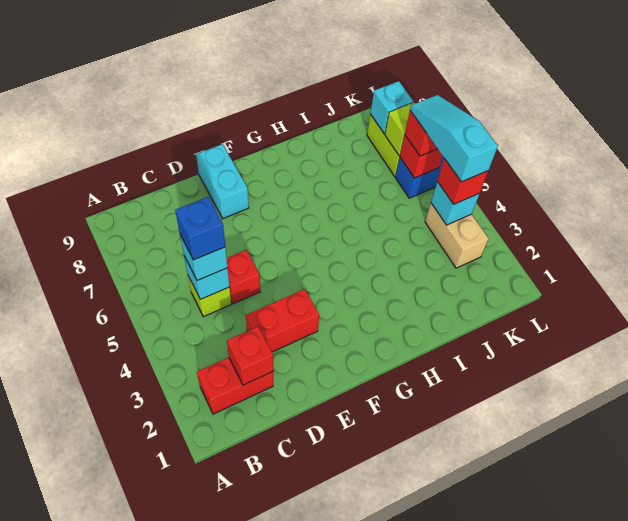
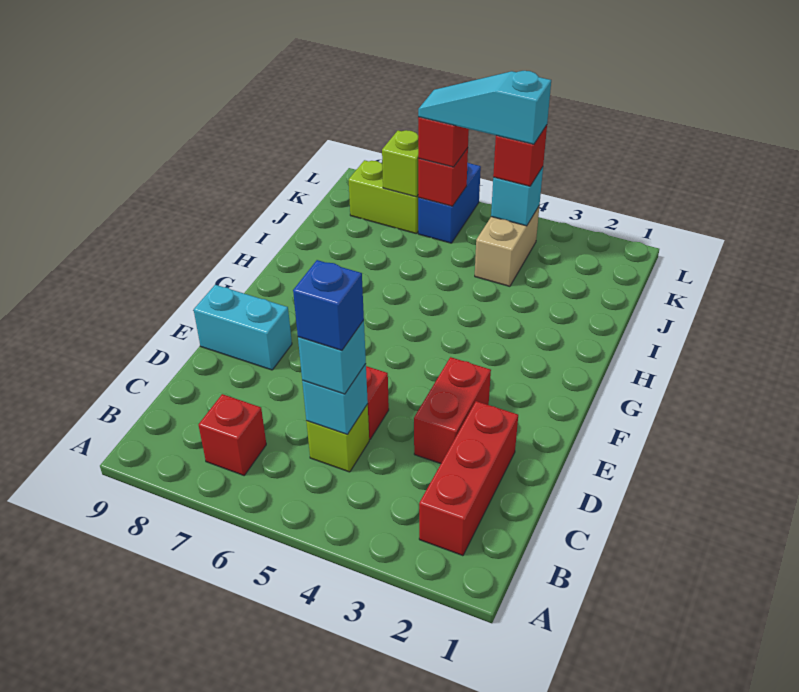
red brick B2:C2 level 1 -> red brick B2:D2 level 1
red brick C2 level 2 -> red brick B7 level 1
tan brick K3:K4 level 1 -> tan brick J4:K4 level 1
cyan brick K8 level 2 -> none

